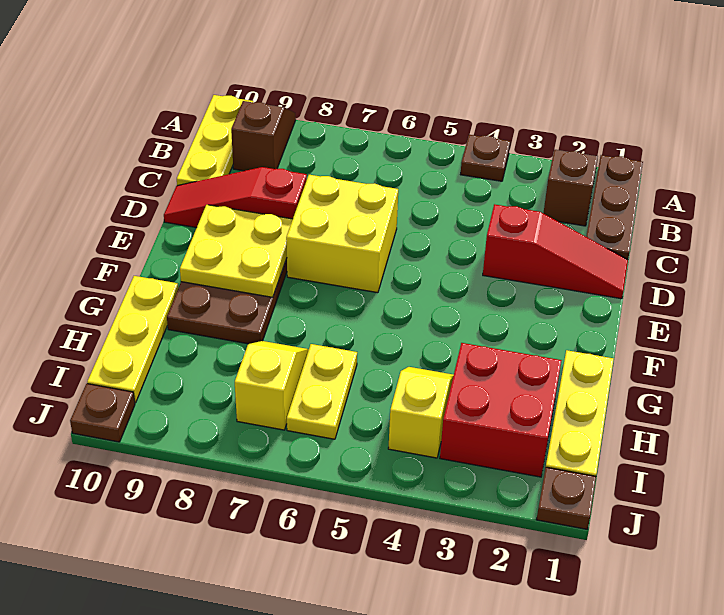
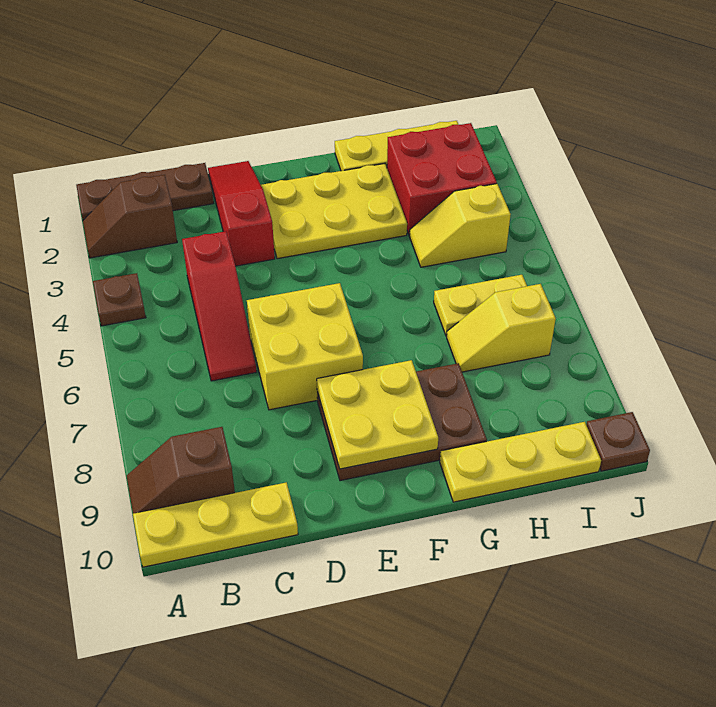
red slope D8:D10 level 1 top 8 -> red slope C4:C6 level 1 top 4
none -> yellow plate E2:G3 level 1
brown plate J1 level 1 -> none

